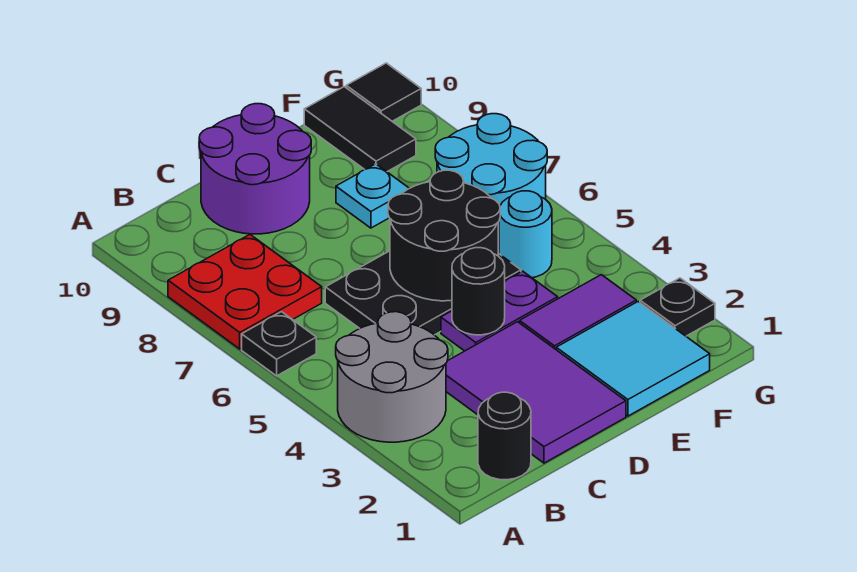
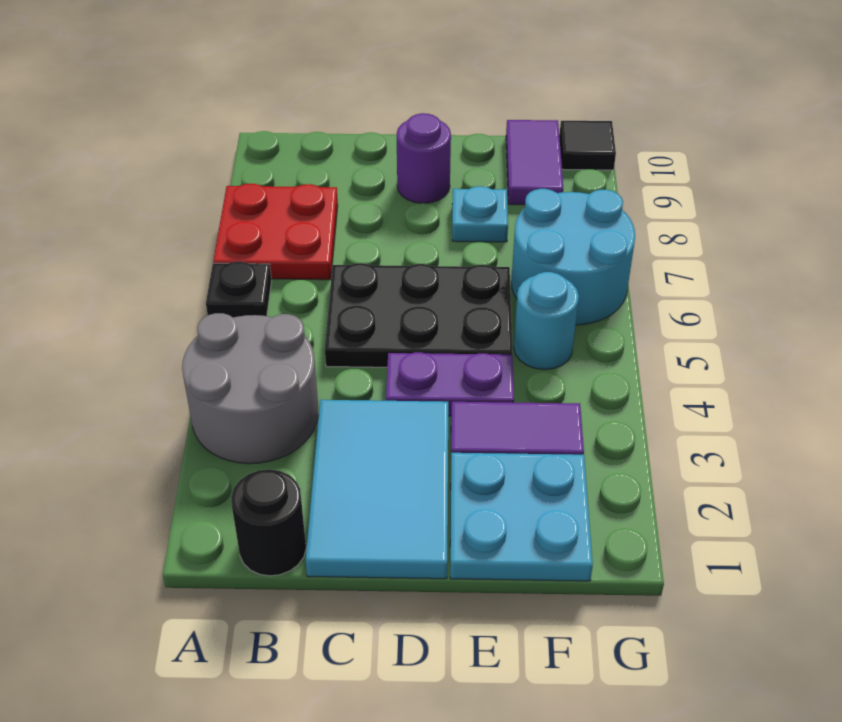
purple tile C1:D3 level 1 -> cyan tile C1:D3 level 1
purple round brick C9:D10 level 1 -> purple round brick D9 level 1
black round brick D4 level 2 -> none
black round brick D5:E6 level 2 -> none
cyan tile E1:F2 level 1 -> cyan plate E1:F2 level 1
black tile F9:F10 level 1 -> purple tile F9:F10 level 1
black plate G2 level 1 -> none

